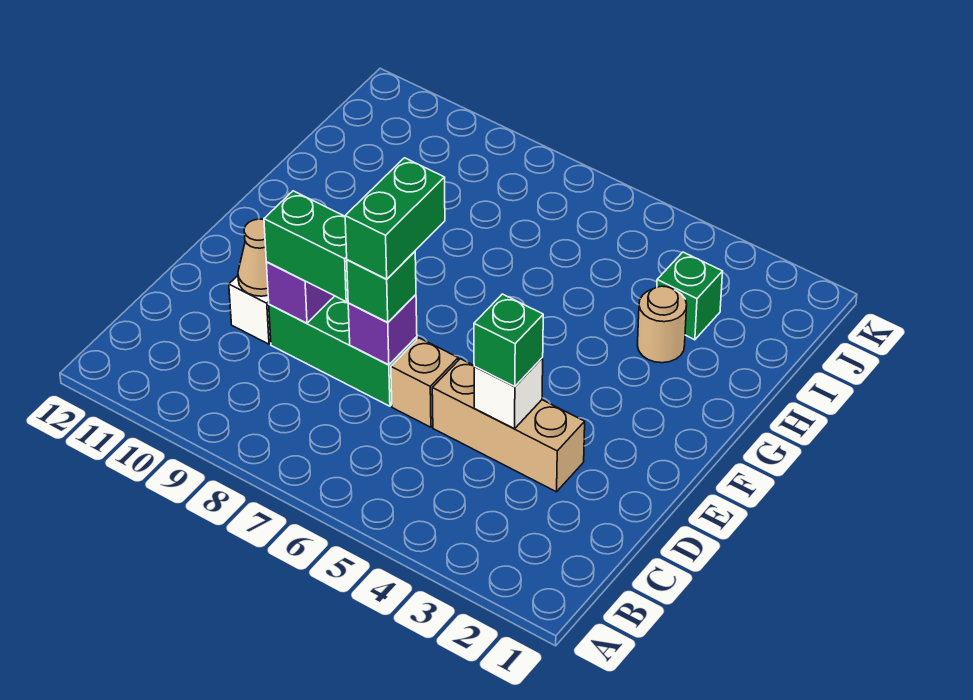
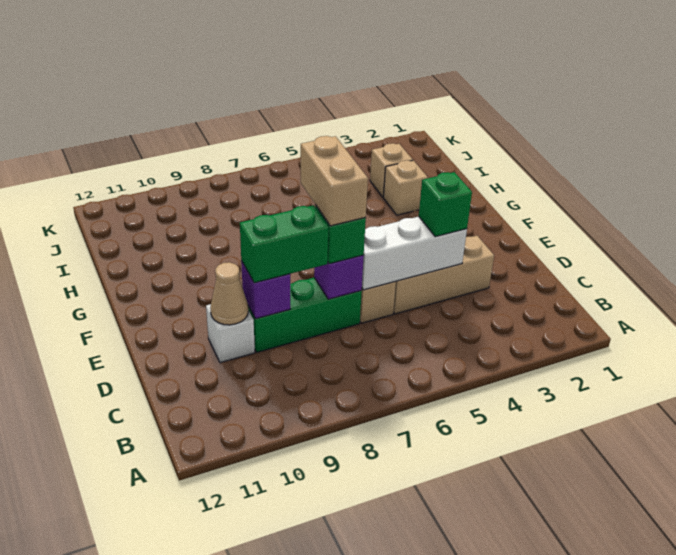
white brick D4 level 2 -> white brick D4:D6 level 2
green brick D7:E7 level 4 -> tan brick D7:E7 level 4
tan round brick H3 level 1 -> tan brick H3 level 1
green brick I3 level 1 -> tan brick I3 level 1

